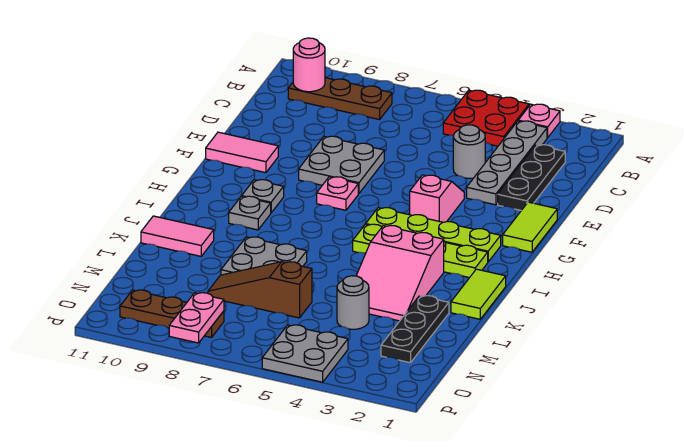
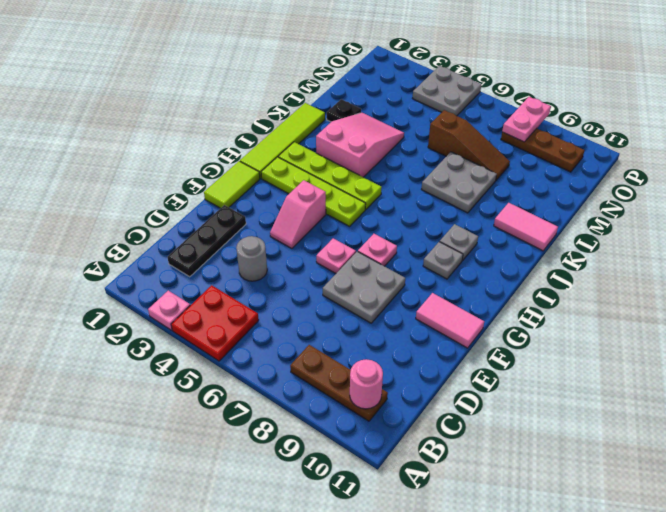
grey plate B3:E3 level 1 -> none
none -> pink plate F6 level 1
lime tile J1:K1 level 1 -> lime tile H1:K1 level 1
black plate L2:N2 level 1 -> black plate L2 level 1
grey round brick M4 level 1 -> none

